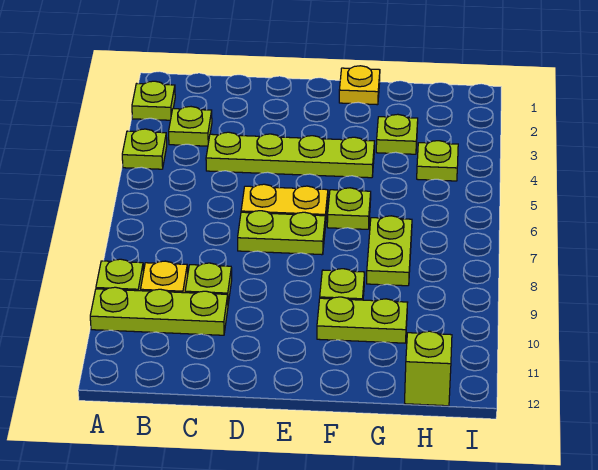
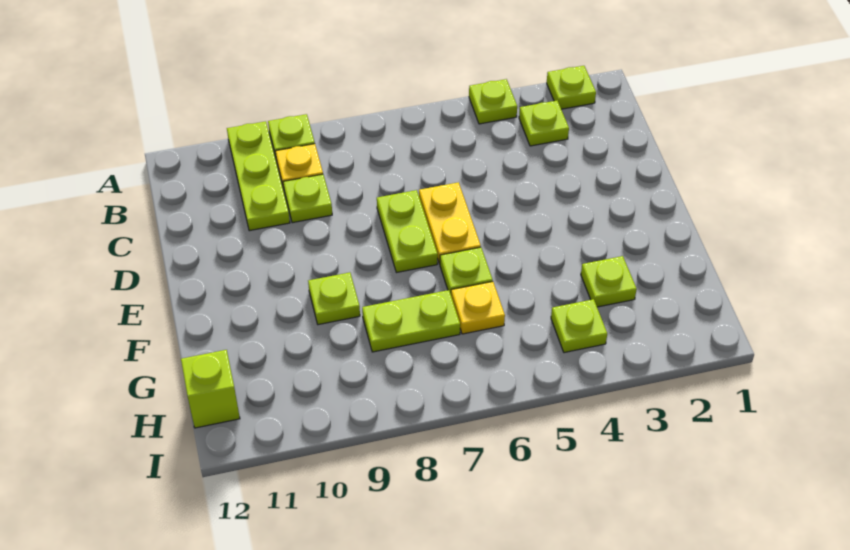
lime plate C4:F4 level 1 -> none
yellow plate F1 level 1 -> yellow plate G6 level 1
lime plate F10:G10 level 1 -> none

